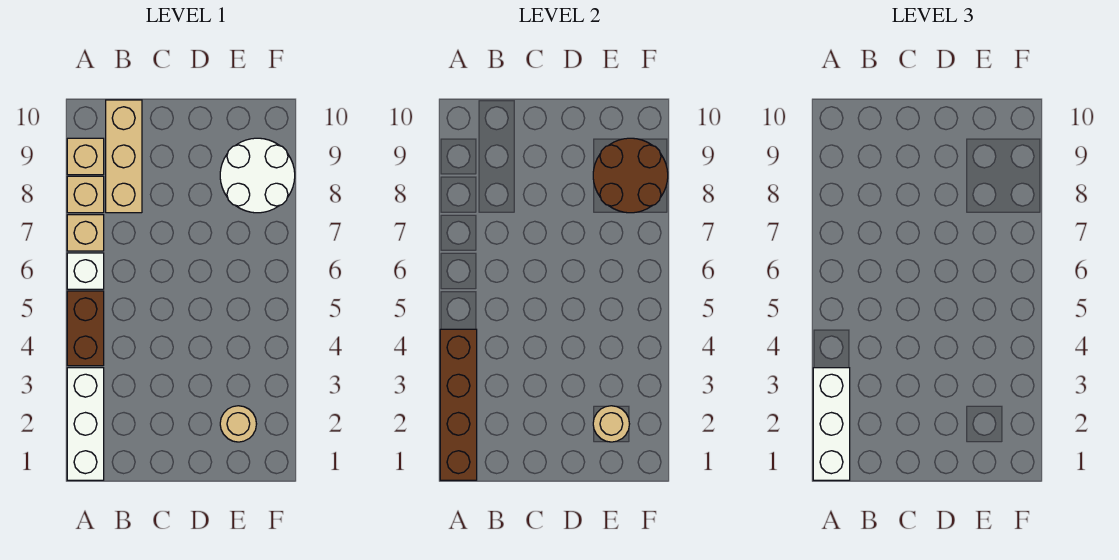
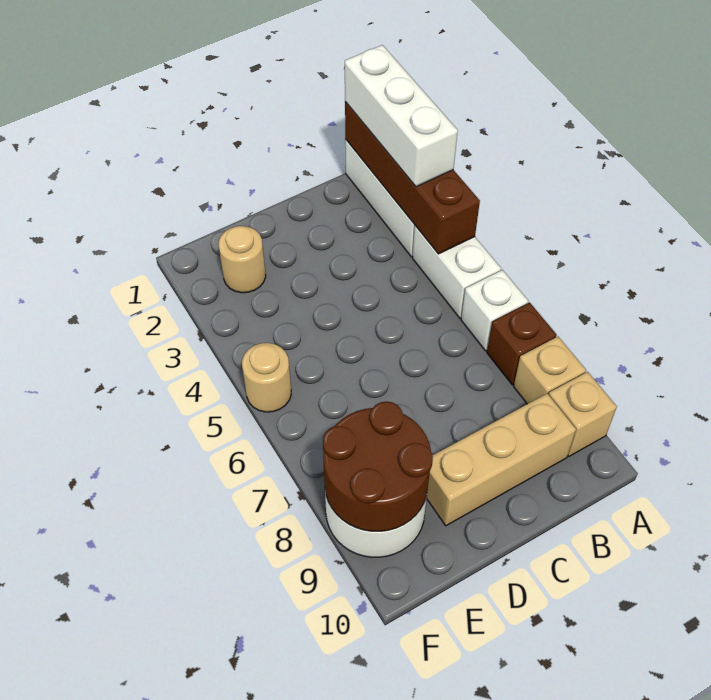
brown brick A4:A5 level 1 -> white brick A4:A5 level 1
tan brick A7 level 1 -> brown brick A7 level 1
tan brick B8:B10 level 1 -> tan brick B9:D9 level 1
tan round brick E2 level 2 -> tan round brick F5 level 1

